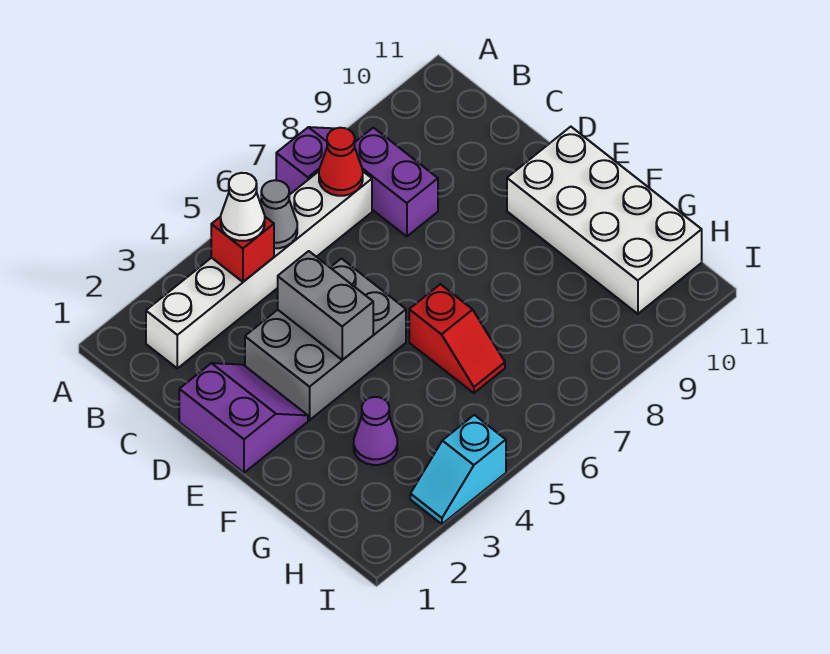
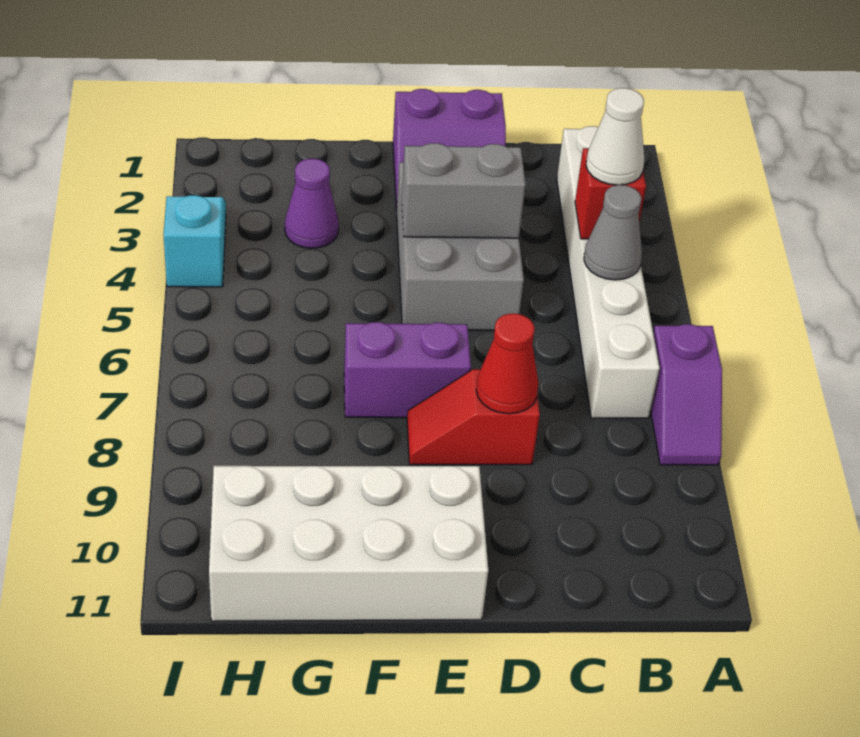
red cone B7 level 2 -> red cone D8 level 2
purple brick B8:C8 level 1 -> purple brick E7:F7 level 1
red slope F6:G6 level 1 top F -> red slope D8:E8 level 1 top D

